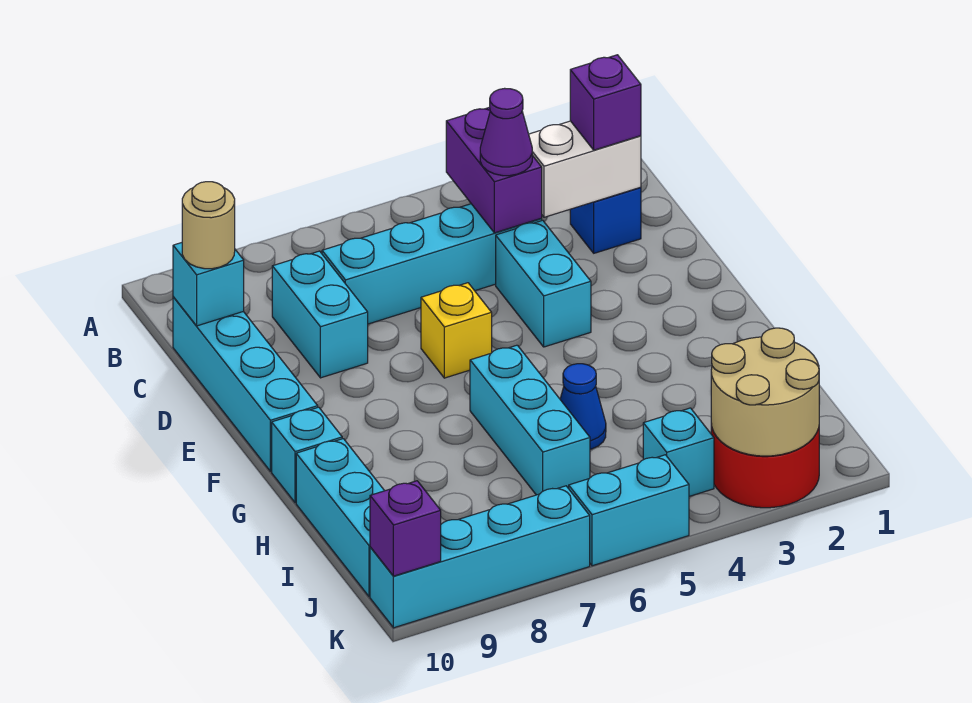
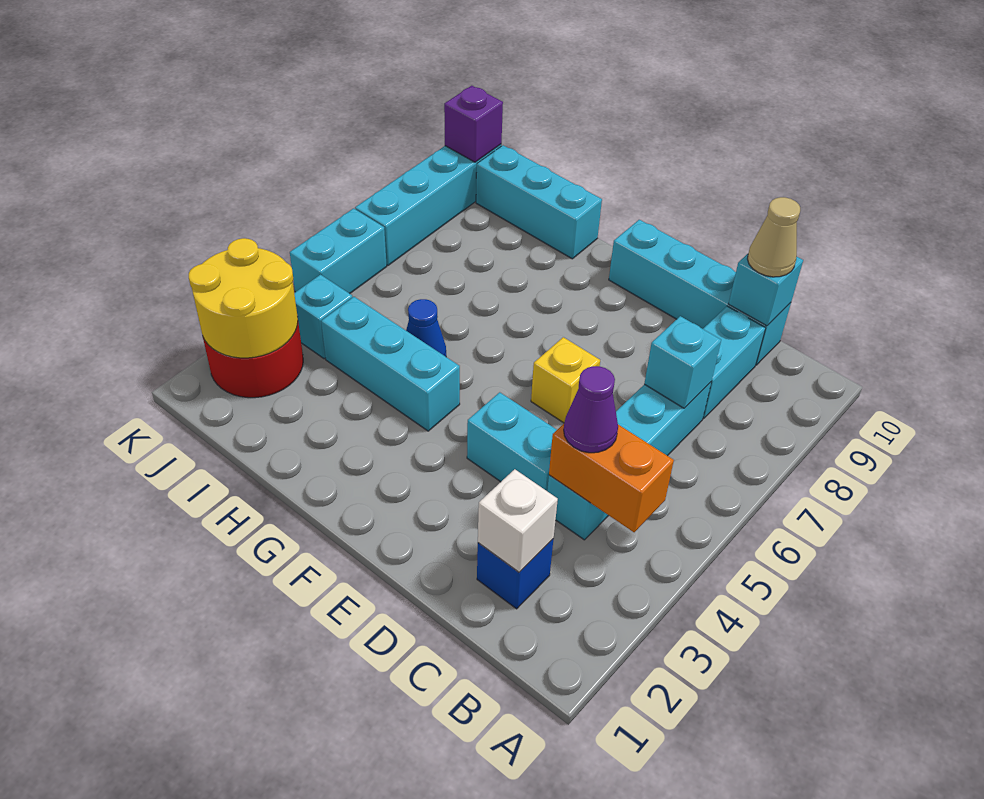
purple brick B4:C4 level 2 -> orange brick B4:C4 level 2
white brick C2:C3 level 2 -> white brick C2 level 2
purple brick C2 level 3 -> none
cyan brick C8:D8 level 1 -> cyan brick C8:C9 level 1
tan round brick C10 level 3 -> tan cone C10 level 3
cyan brick G6:I6 level 1 -> cyan brick G4:I4 level 1
cyan brick G10 level 1 -> cyan brick C7 level 2
tan round brick J2:K3 level 2 -> yellow round brick J2:K3 level 2

